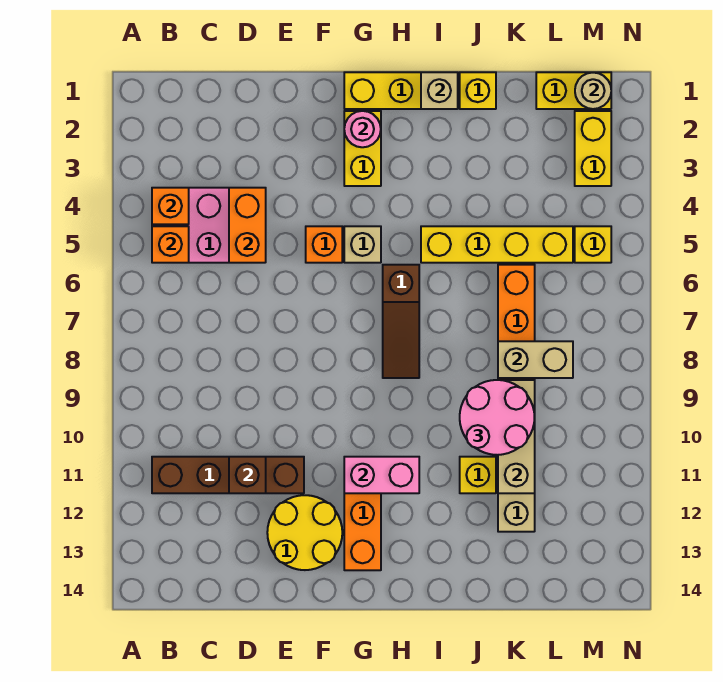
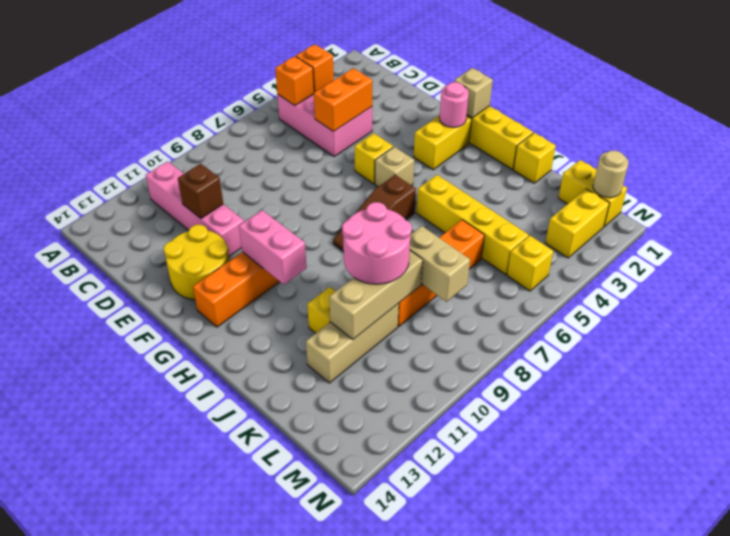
brown brick B11:E11 level 1 -> pink brick B11:E11 level 1
orange brick F5 level 1 -> yellow brick F5 level 1
tan brick I1 level 2 -> tan brick G1 level 2

